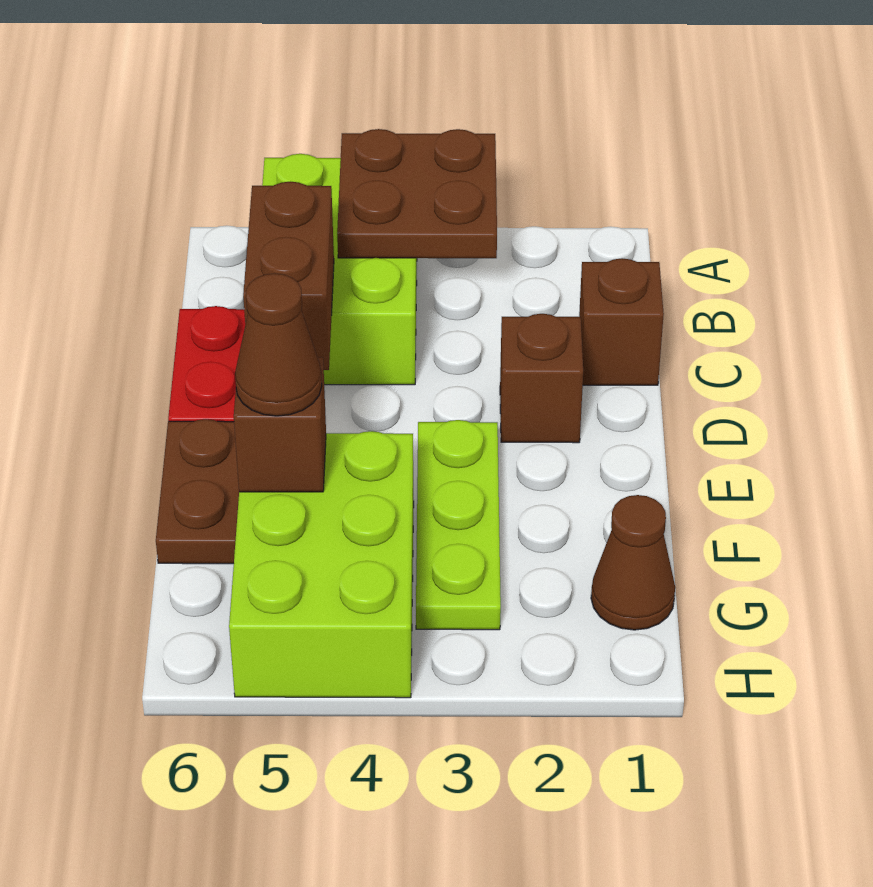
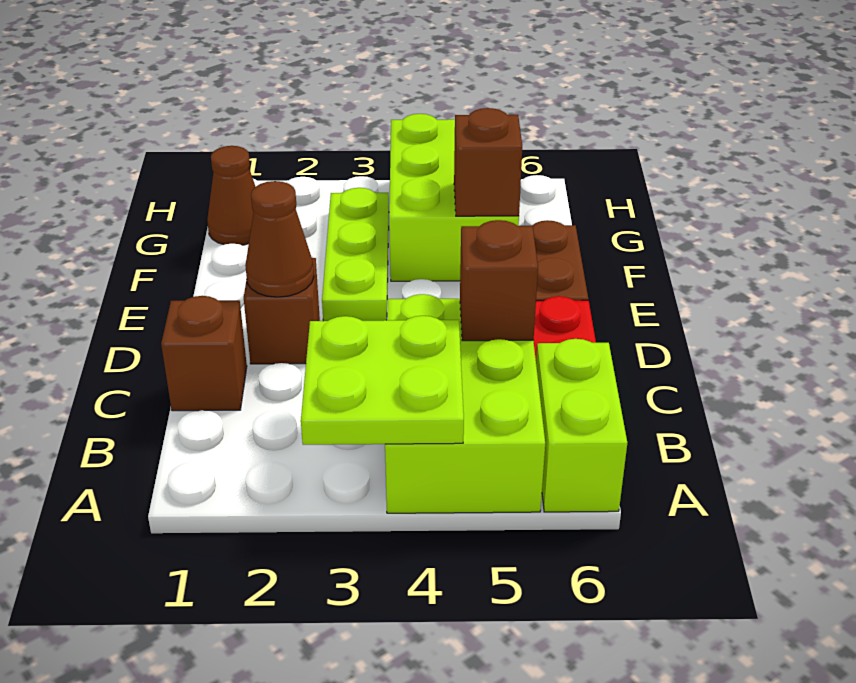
brown plate A3:B4 level 2 -> lime plate A3:B4 level 2
none -> lime brick A6:B6 level 1
brown brick C5:D5 level 2 -> brown brick C5 level 2
brown cone F5 level 3 -> brown cone D2 level 2

